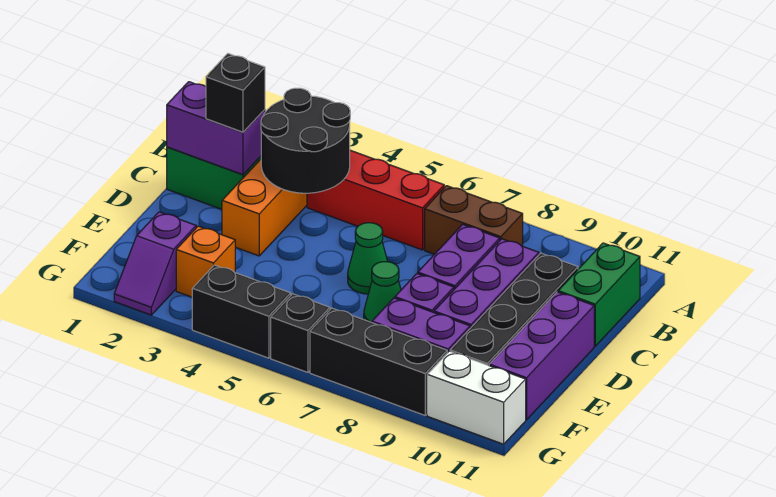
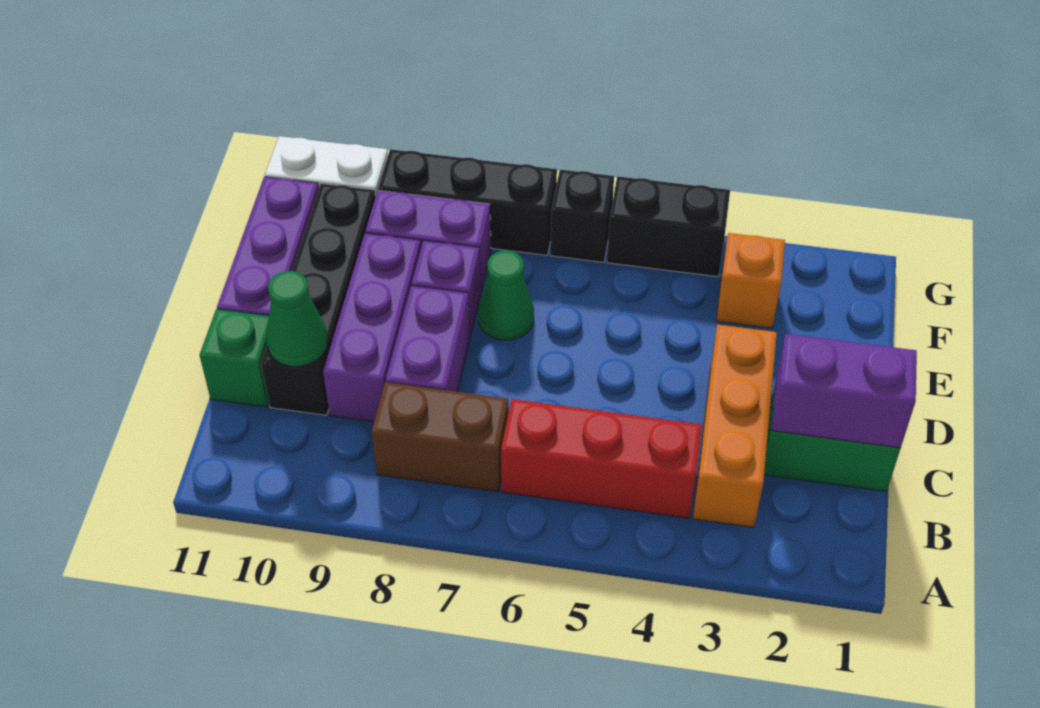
black round brick B3:C4 level 2 -> none
green brick B11:C11 level 1 -> green brick C11 level 1
black brick C2 level 3 -> none
green cone D6 level 1 -> green cone C10 level 2
purple slope F2:G2 level 1 top F -> none

